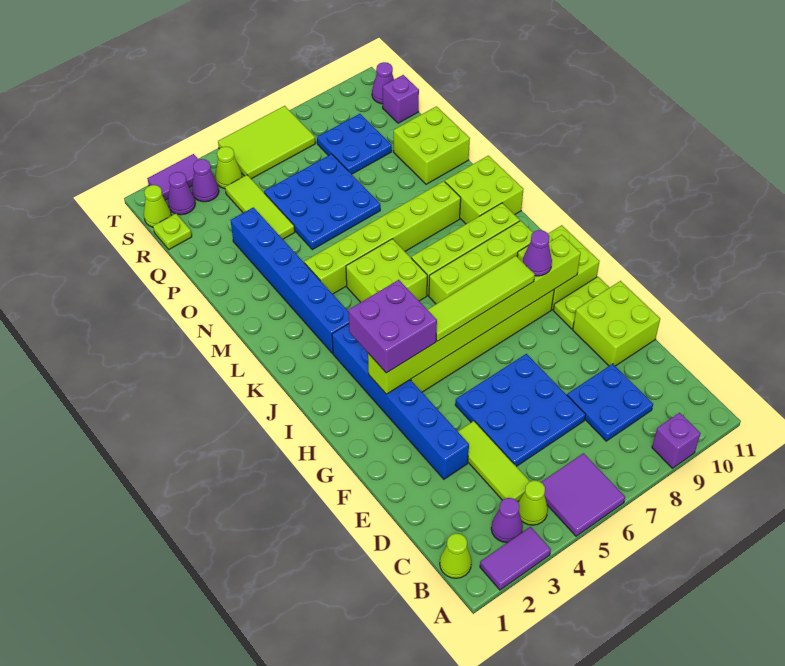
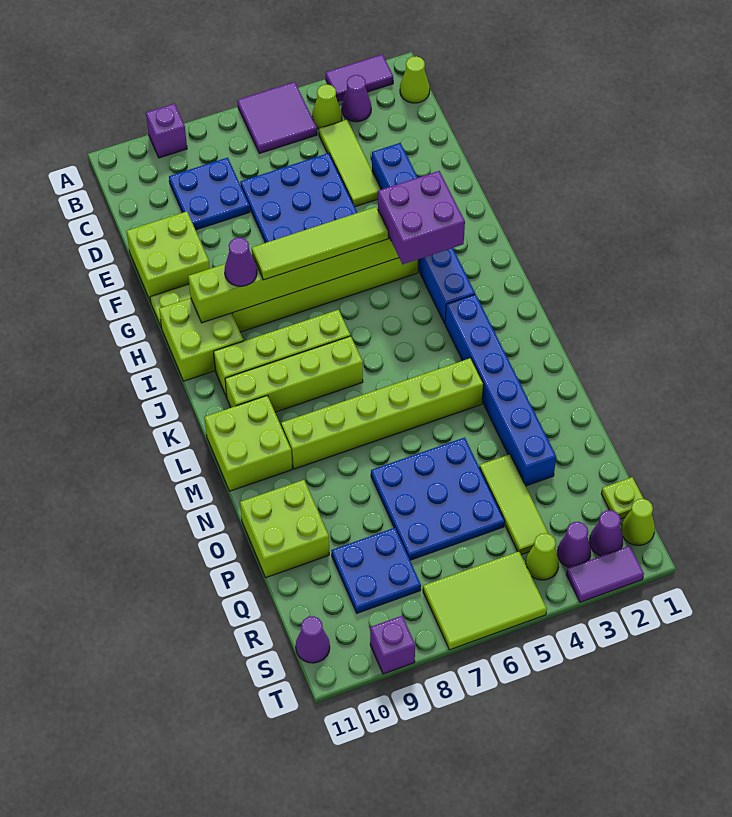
lime brick K5:L6 level 1 -> none
purple brick R11 level 1 -> purple brick T9 level 1

